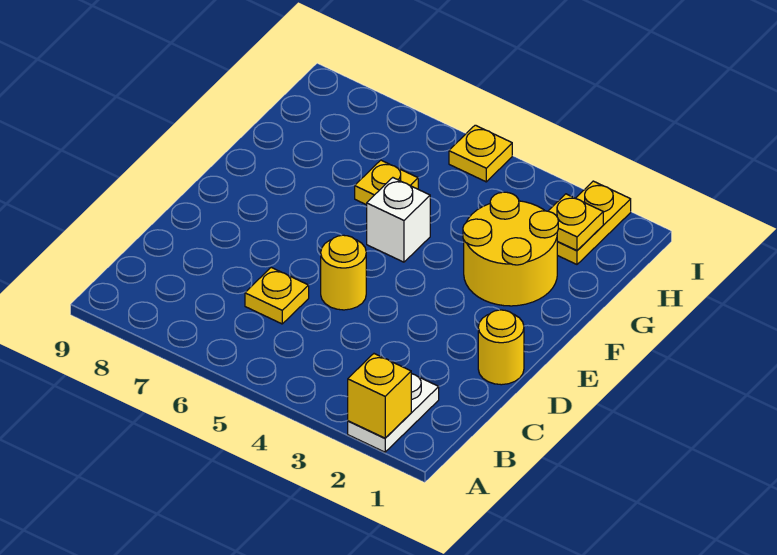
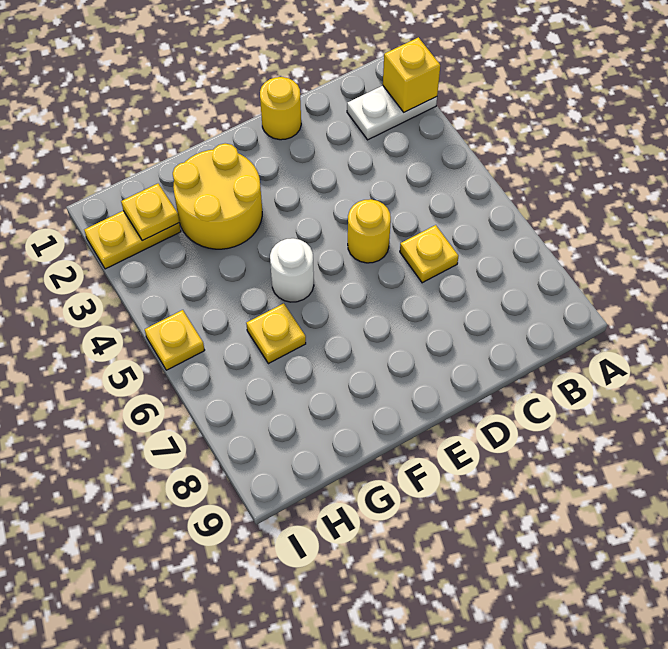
white brick F5 level 1 -> white round brick F5 level 1

